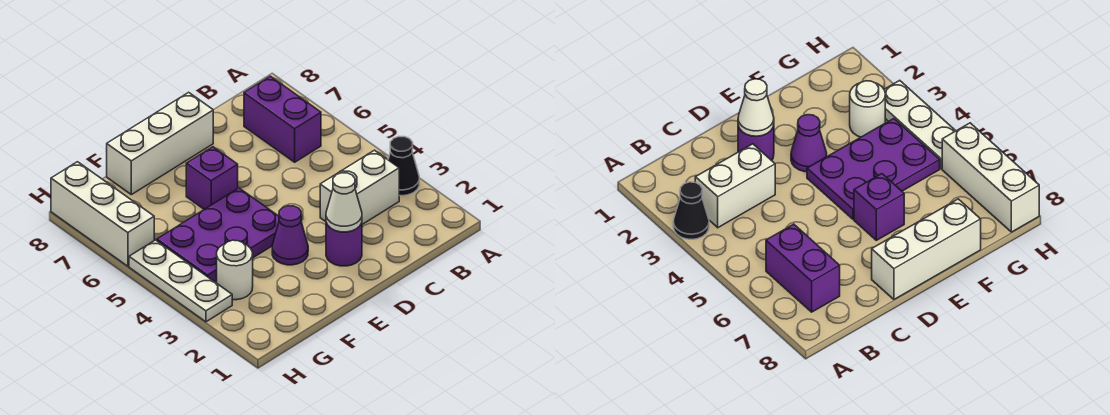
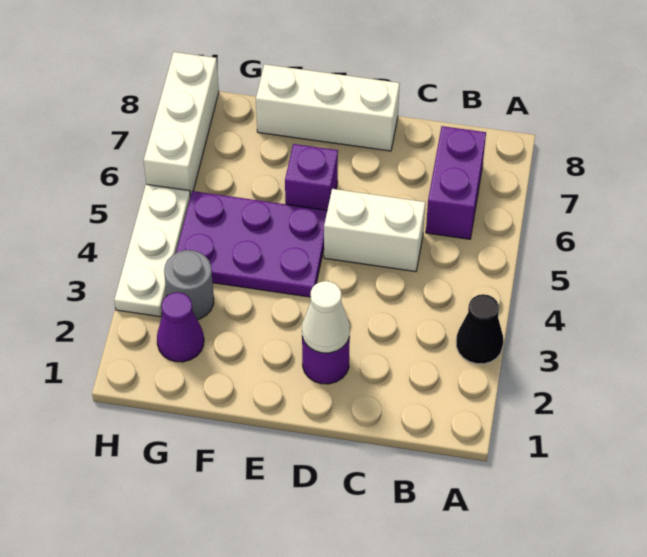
white brick B3:C3 level 1 -> white brick C5:D5 level 1
purple cone E3 level 1 -> purple cone G2 level 1
white round brick G3 level 1 -> grey round brick G3 level 1

